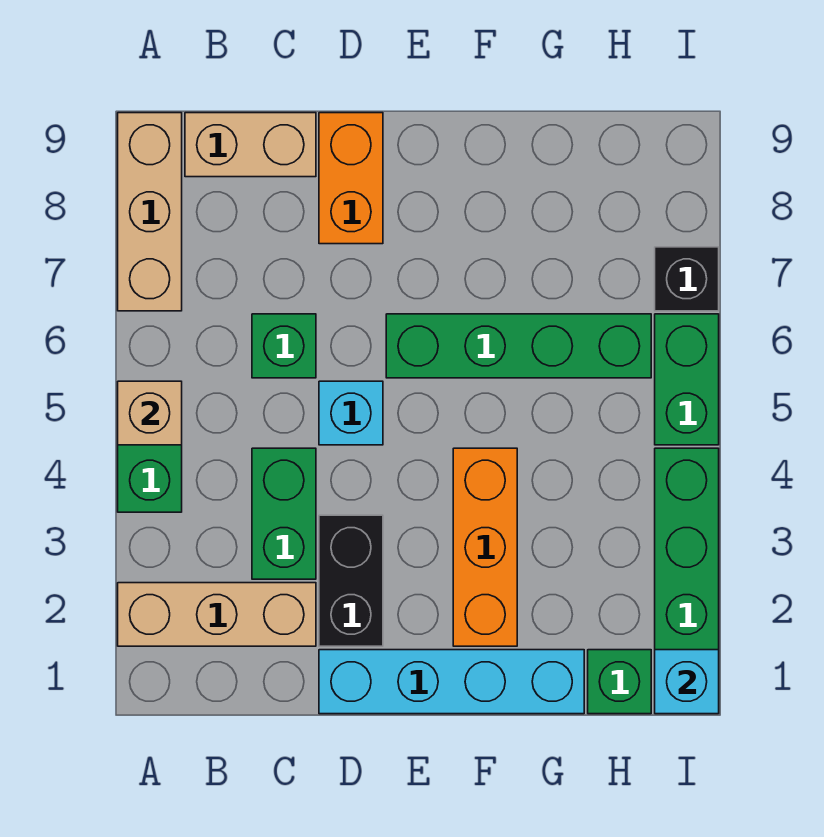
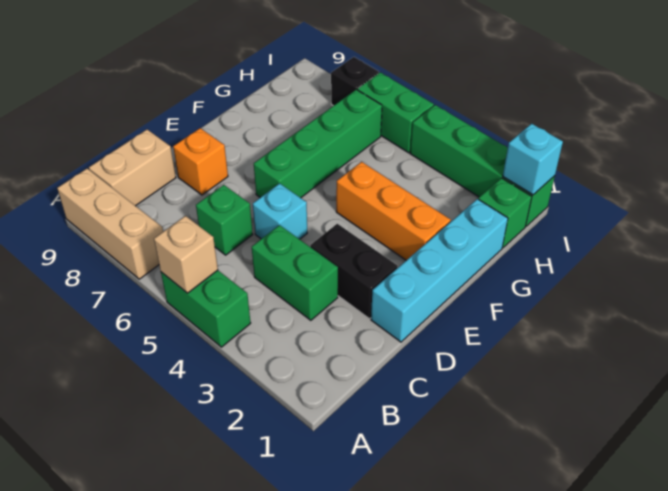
tan brick A2:C2 level 1 -> none
orange brick D8:D9 level 1 -> orange brick D8 level 1

